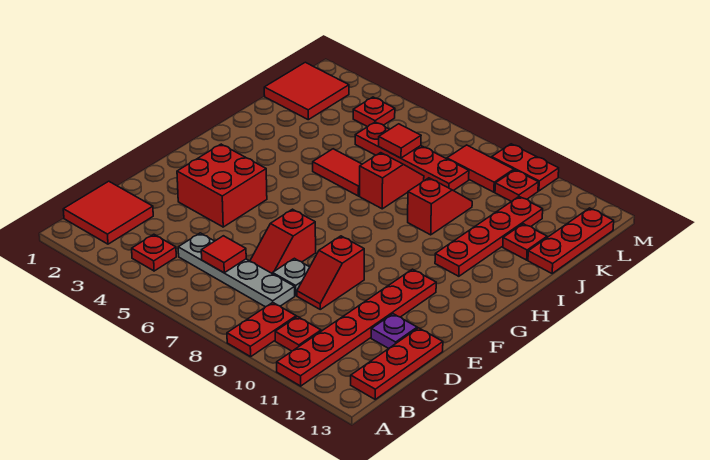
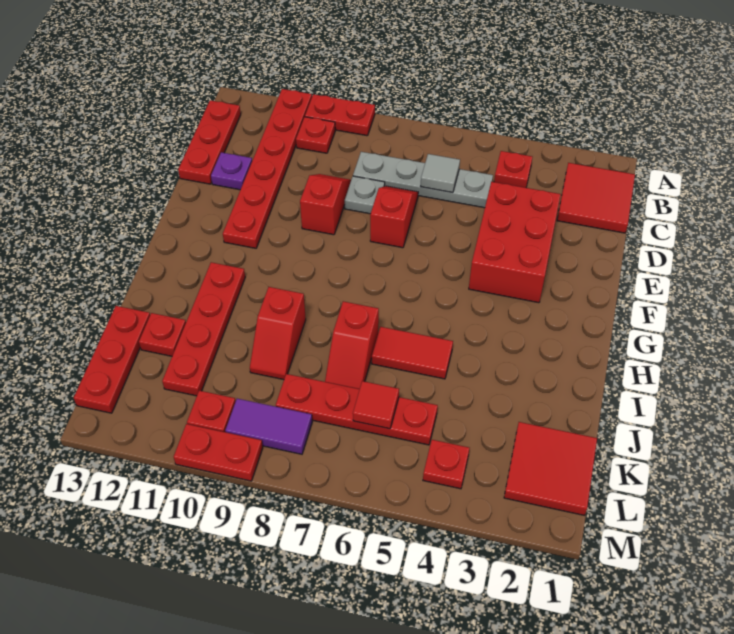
red plate A9:B9 level 1 -> red plate A9:A10 level 1
red tile C6 level 2 -> grey tile C6 level 2
red brick E3:F4 level 1 -> red brick D3:F4 level 1
red tile L8:L9 level 1 -> purple tile L8:L9 level 1

